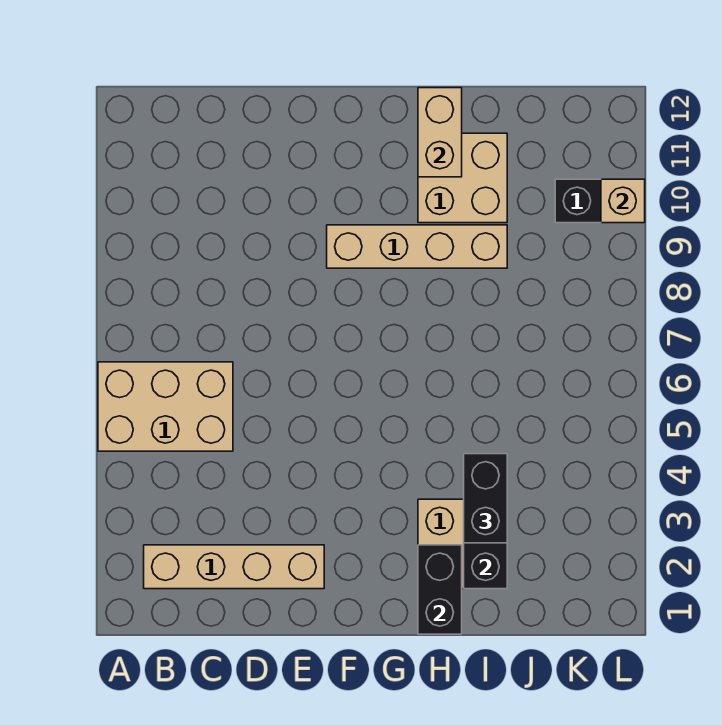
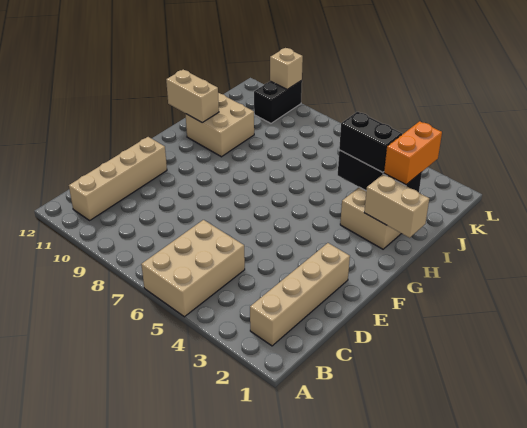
tan brick F9:I9 level 1 -> tan brick B11:E11 level 1
black brick H1:H2 level 2 -> tan brick H1:H2 level 2
none -> orange brick I2:J2 level 3

